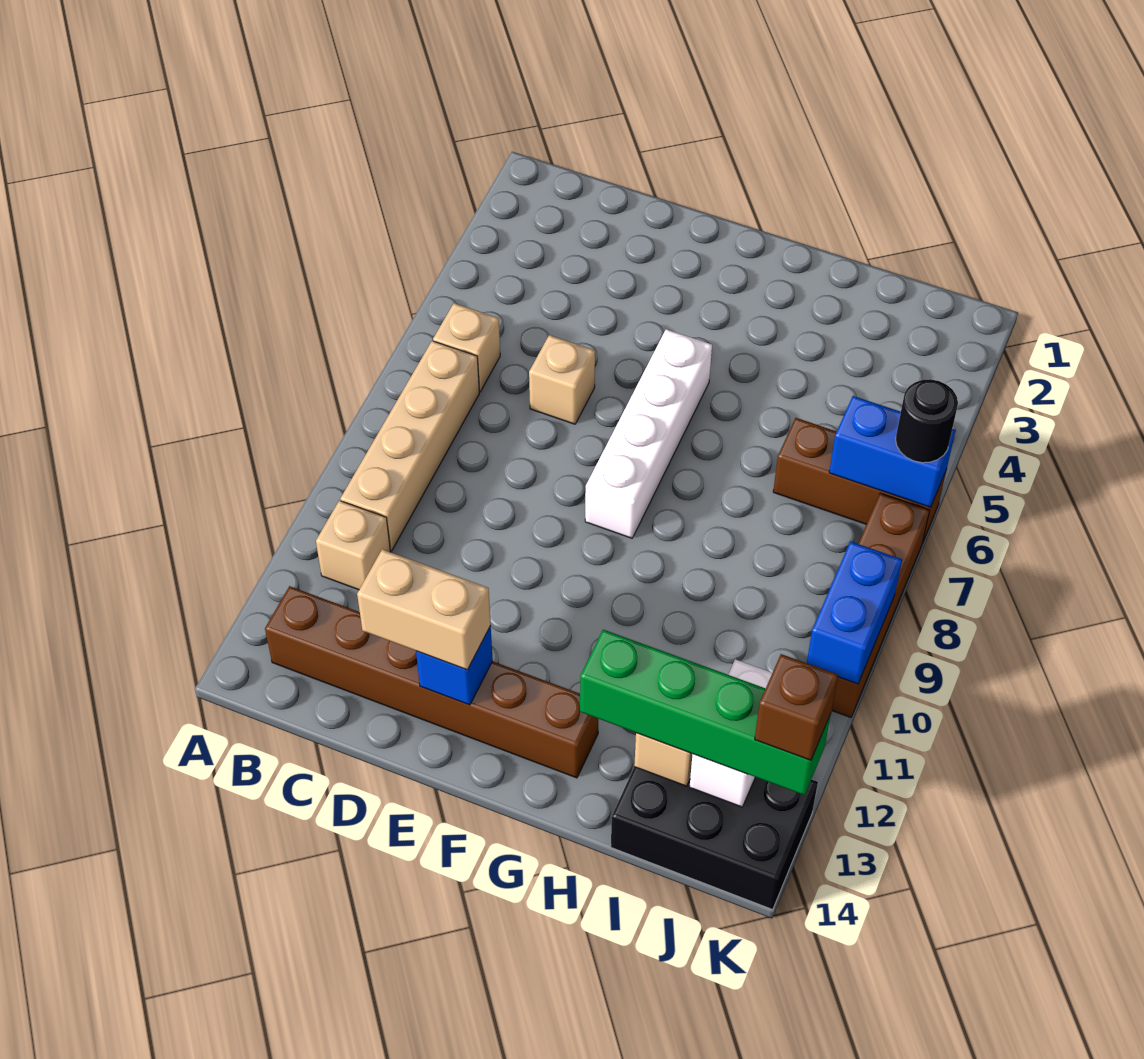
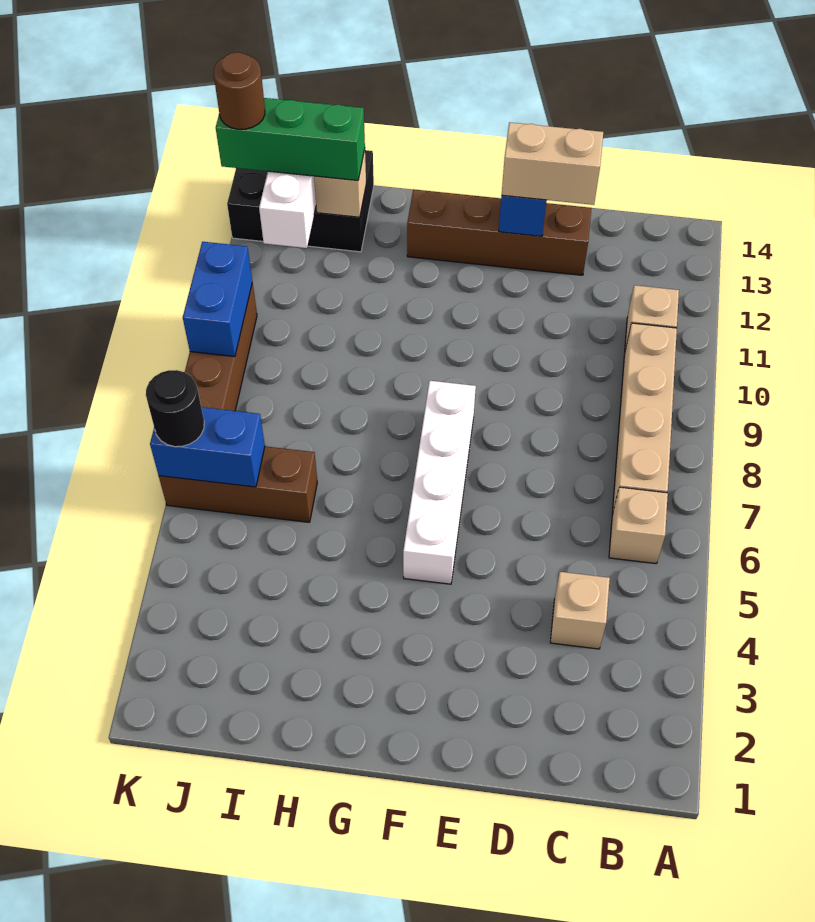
brown brick B13:G13 level 1 -> brown brick D13:G13 level 1
tan brick D6 level 1 -> tan brick C4 level 1
green brick H13:K13 level 3 -> green brick I13:K13 level 3
brown brick K13 level 4 -> brown round brick K13 level 4

